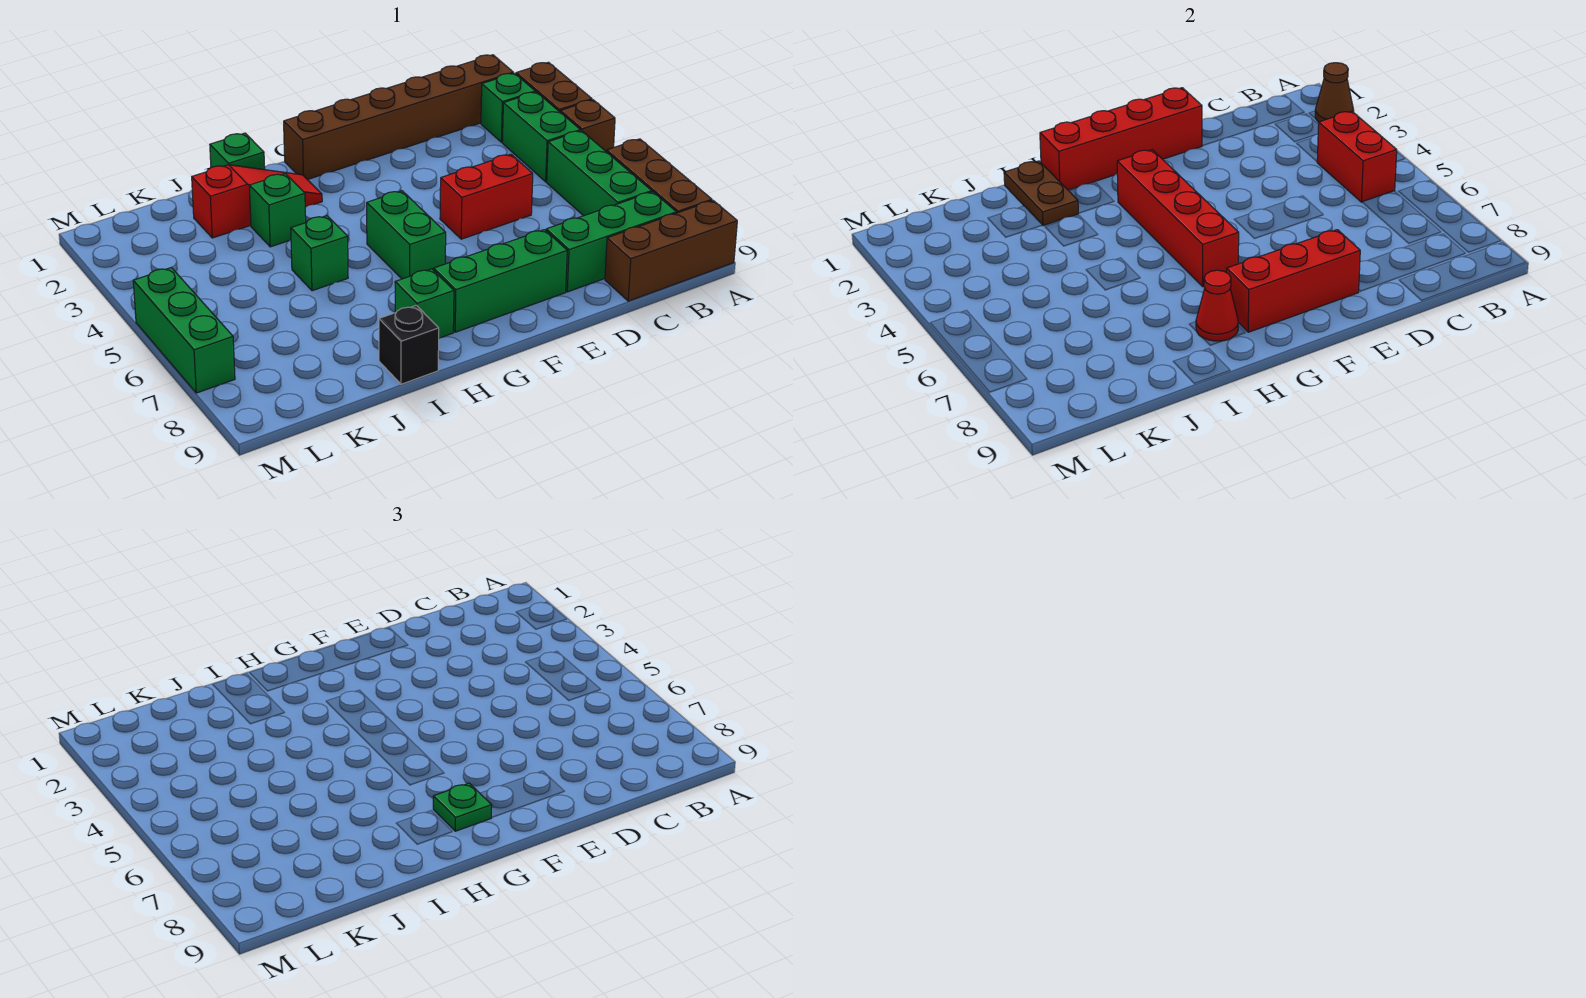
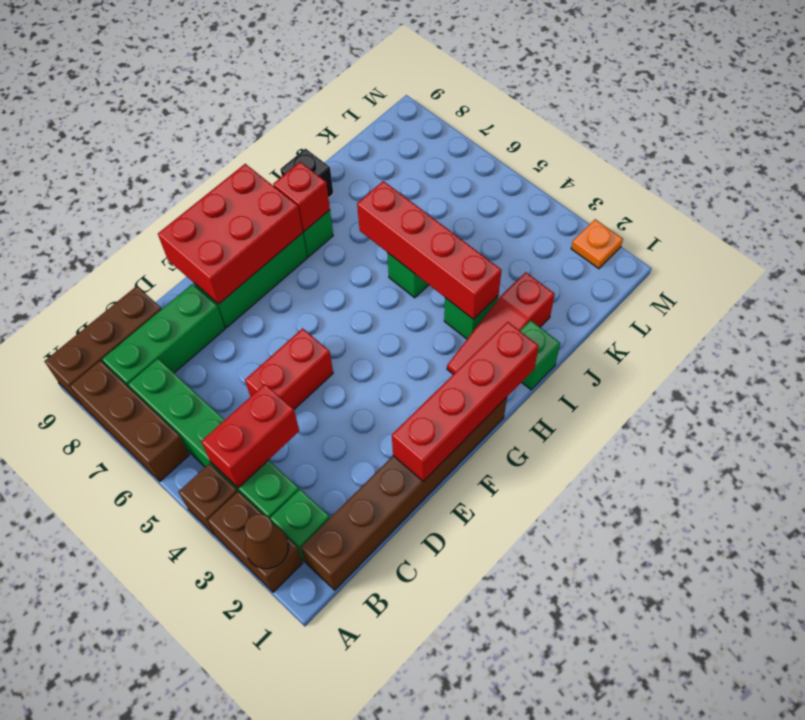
red brick B4:B5 level 2 -> red brick B4:C4 level 2
red brick E8:G8 level 2 -> red brick E8:G9 level 2
red brick G3:G6 level 2 -> red brick I3:I6 level 2
green brick G5:G6 level 1 -> none
green plate G8 level 3 -> none
red cone H8 level 2 -> red brick H8 level 2
brown plate I1:I2 level 2 -> none
none -> orange plate M2 level 1
green brick M5:M7 level 1 -> none

